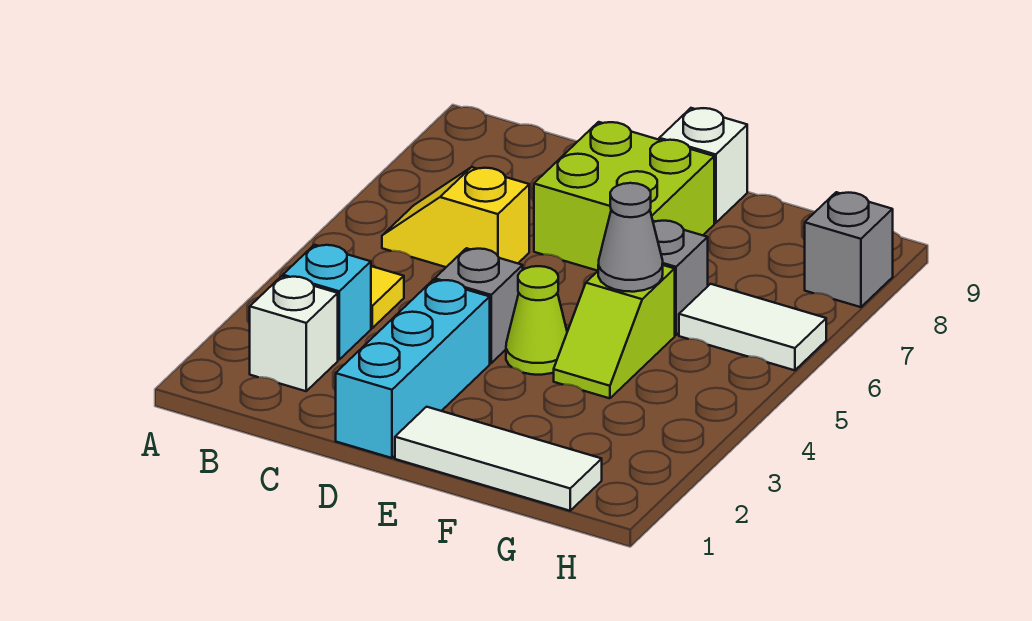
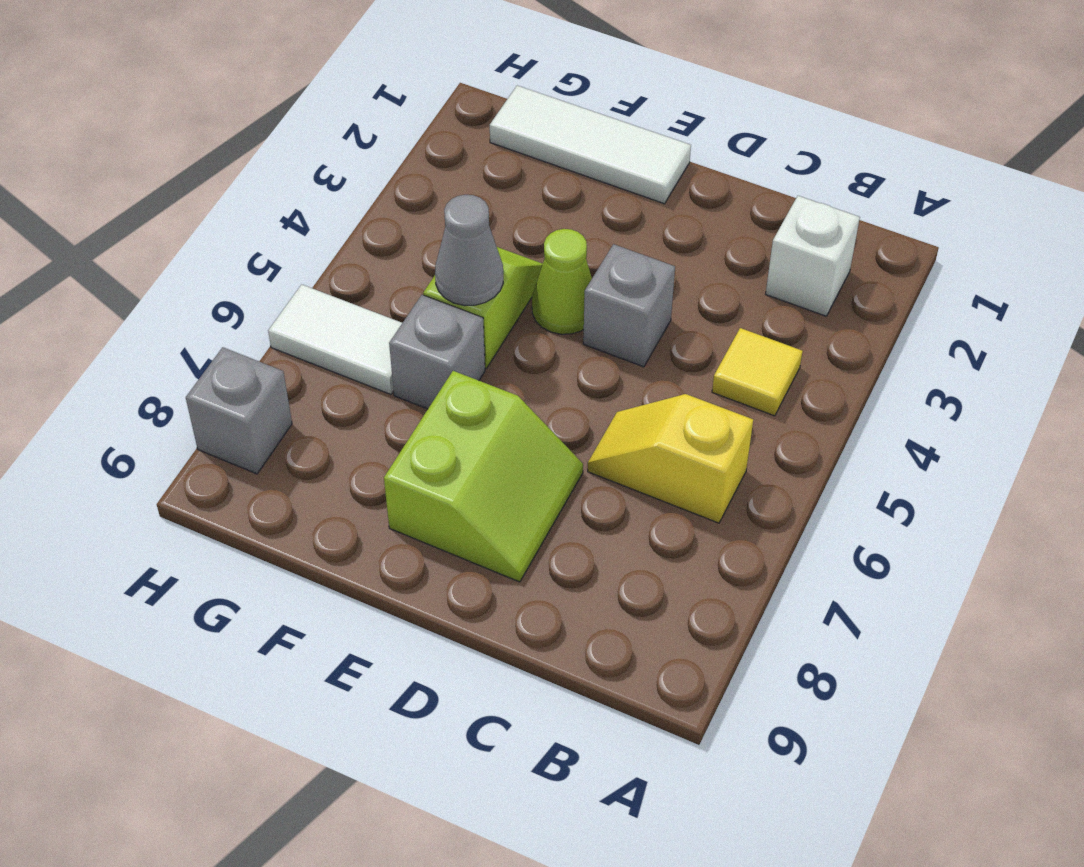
cyan brick B3 level 1 -> none
yellow slope B6:C6 level 1 top C -> yellow slope B6:C6 level 1 top B
cyan brick D1:D3 level 1 -> none
lime brick D7:E8 level 1 -> lime slope D7:E8 level 1 top E
white brick E9 level 1 -> none

